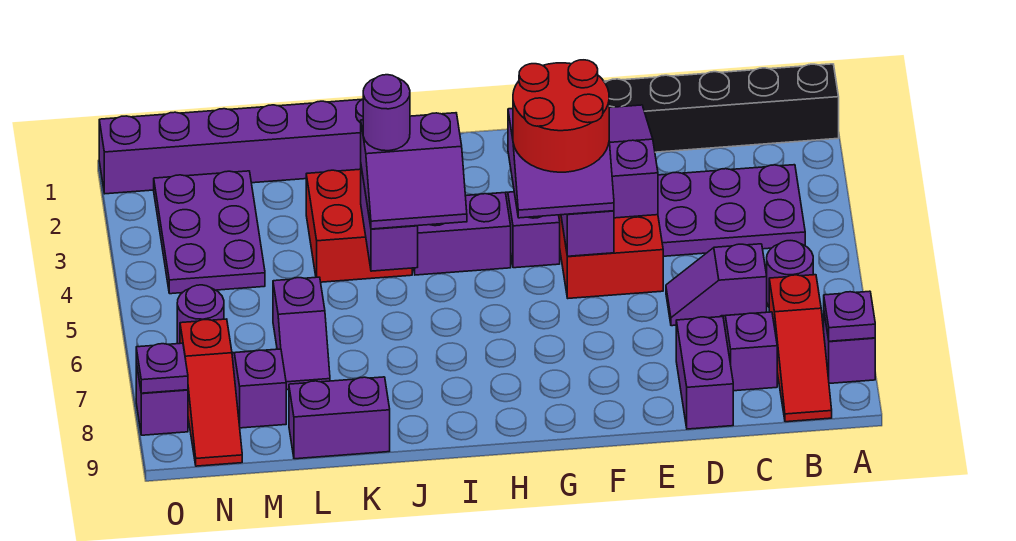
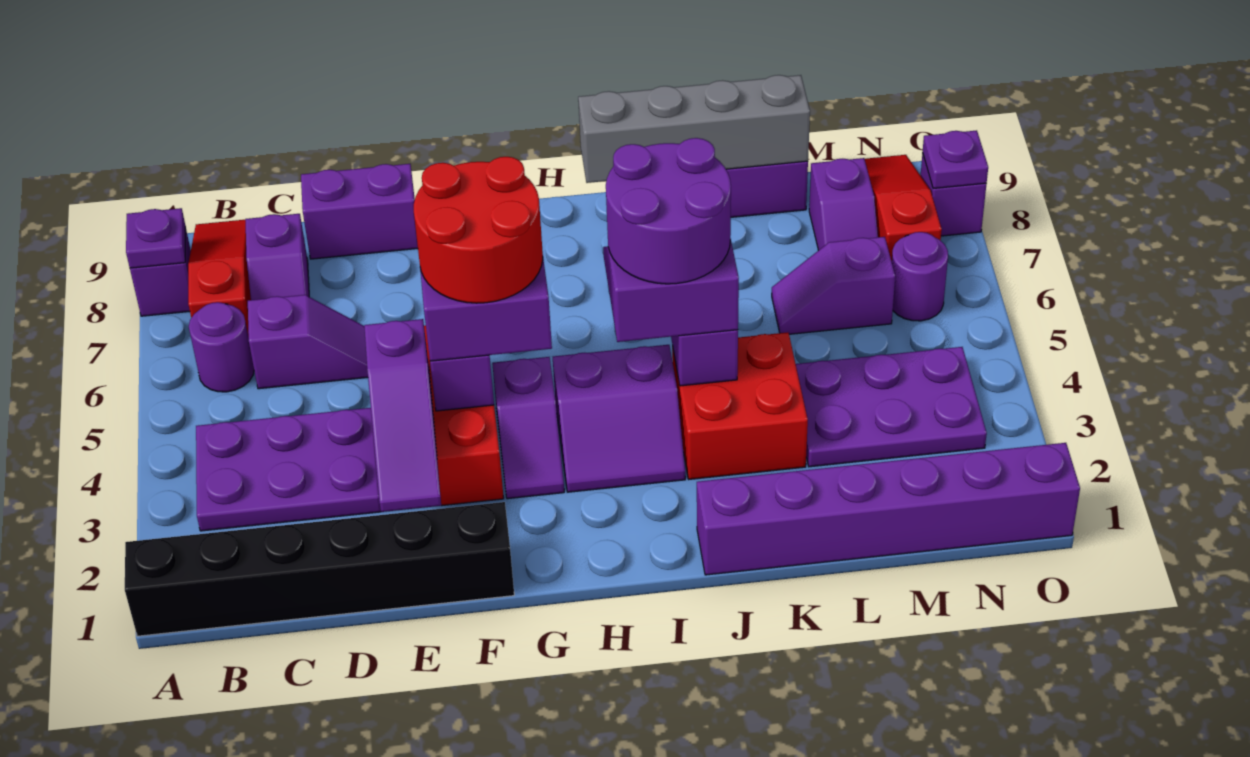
purple brick D8:D9 level 1 -> purple brick D9:E9 level 1
none -> grey brick I9:L9 level 2
purple round brick J4 level 4 -> purple round brick I4:J5 level 4
purple slope L6:L7 level 1 top 6 -> purple slope L6:M6 level 1 top M
purple plate M2:N4 level 1 -> purple plate L3:N4 level 1

